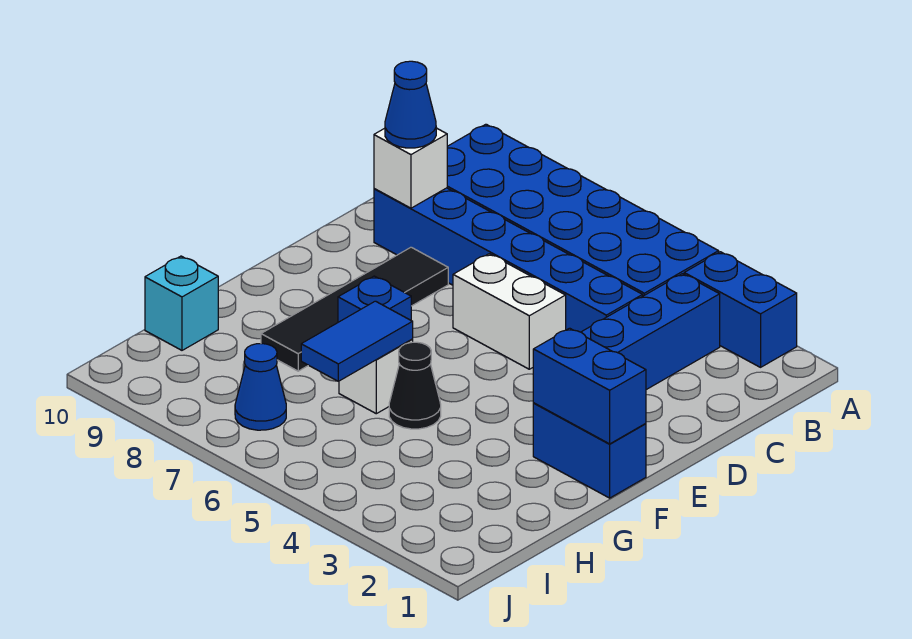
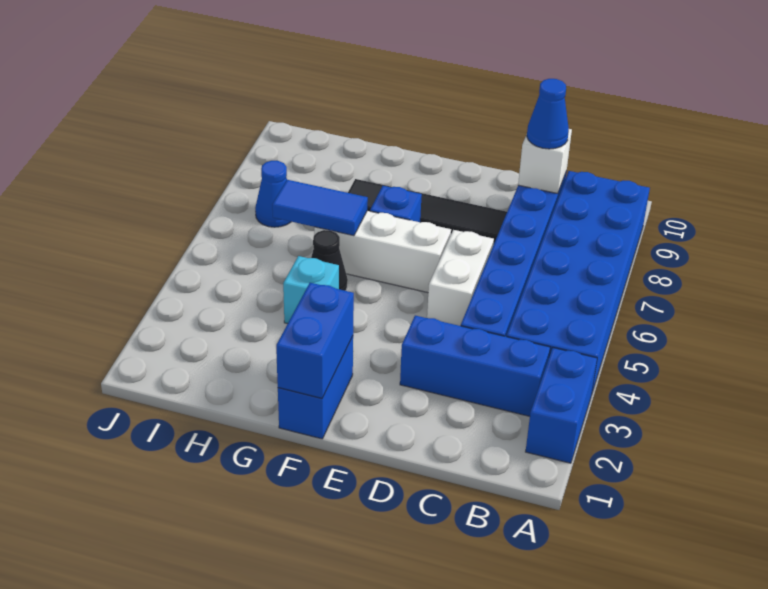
white brick G6 level 1 -> white brick E6:G6 level 1
cyan brick H10 level 1 -> cyan brick G4 level 1

